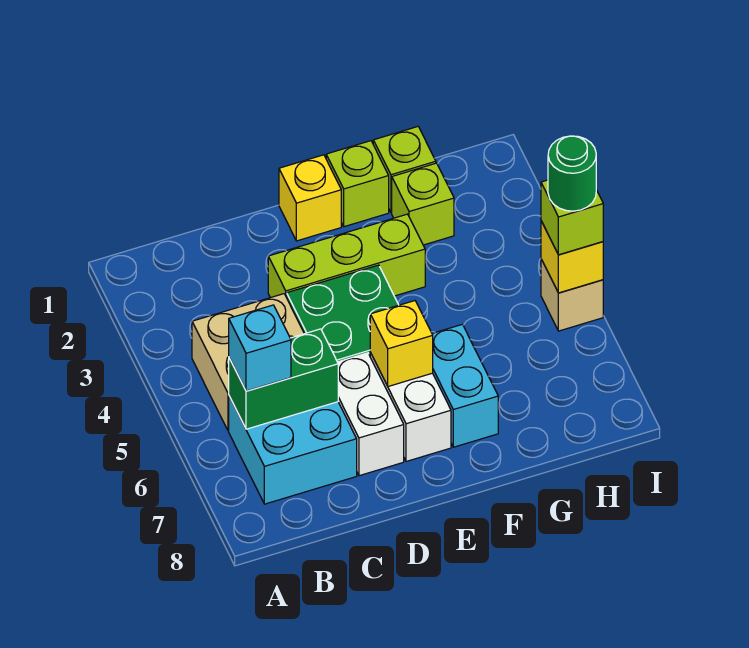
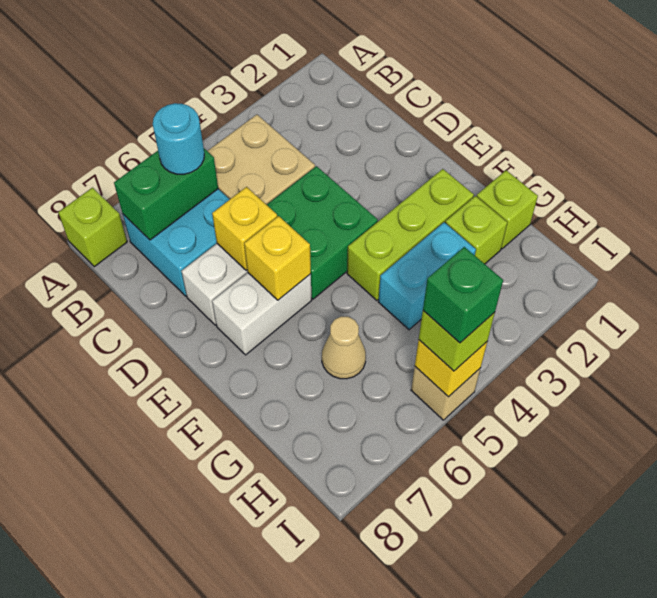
green brick B6:C6 level 2 -> green brick B6:B7 level 2
cyan brick B6 level 3 -> cyan round brick B6 level 3
lime brick D3:F3 level 1 -> lime brick F2:F4 level 1
yellow brick E1 level 1 -> yellow brick D6 level 2
lime brick F1 level 1 -> lime brick A8 level 1
cyan brick F6:F7 level 1 -> cyan brick G3:G4 level 1
none -> tan cone G6 level 1
green round brick I5 level 4 -> green brick I5 level 4

